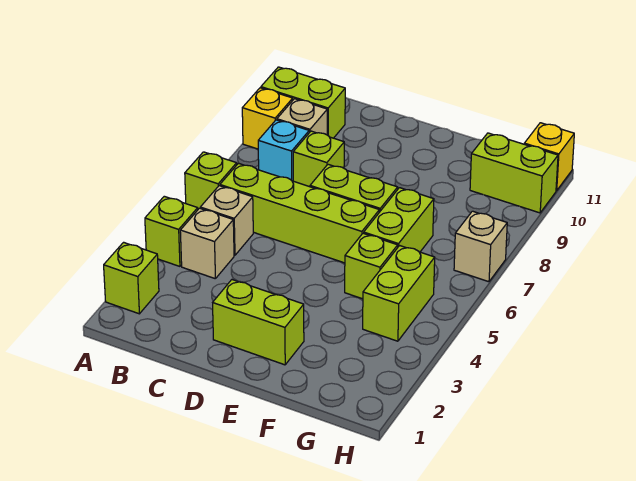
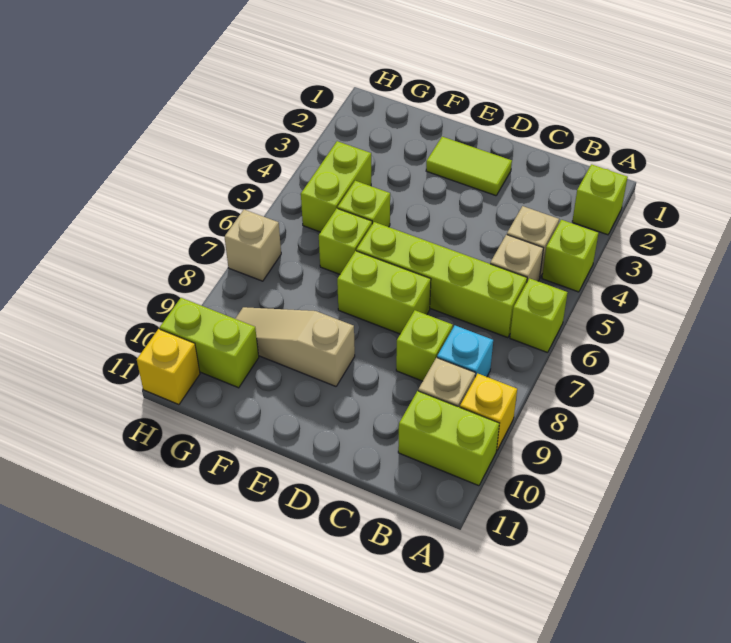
lime brick D2:E2 level 1 -> lime tile D2:E2 level 1
none -> tan slope E9:G9 level 1 top E
lime brick F6:F7 level 1 -> lime brick F6 level 1

